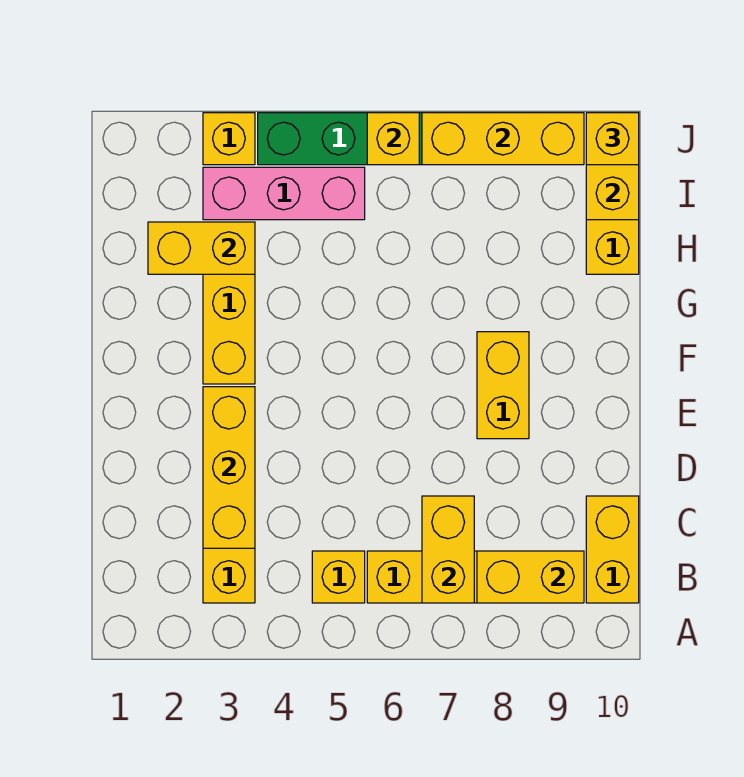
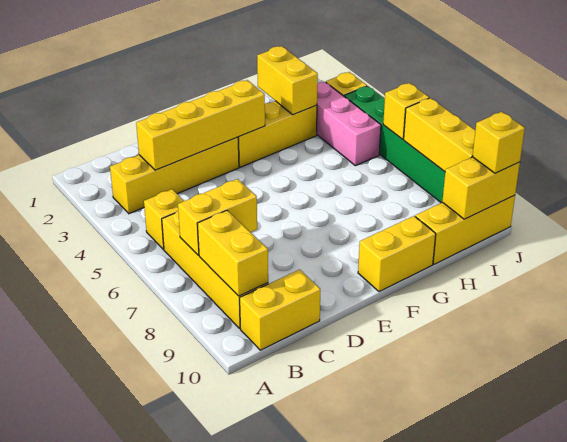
yellow brick C3:E3 level 2 -> yellow brick C3:F3 level 2
yellow brick E8:F8 level 1 -> yellow brick F10:G10 level 1

